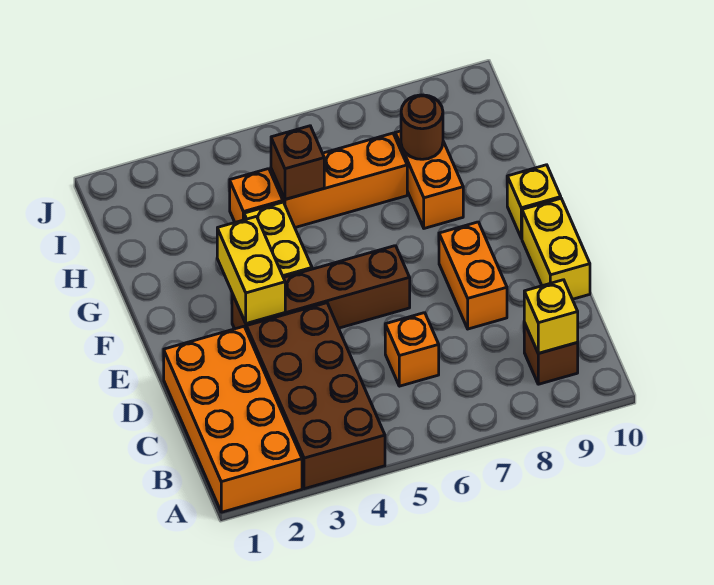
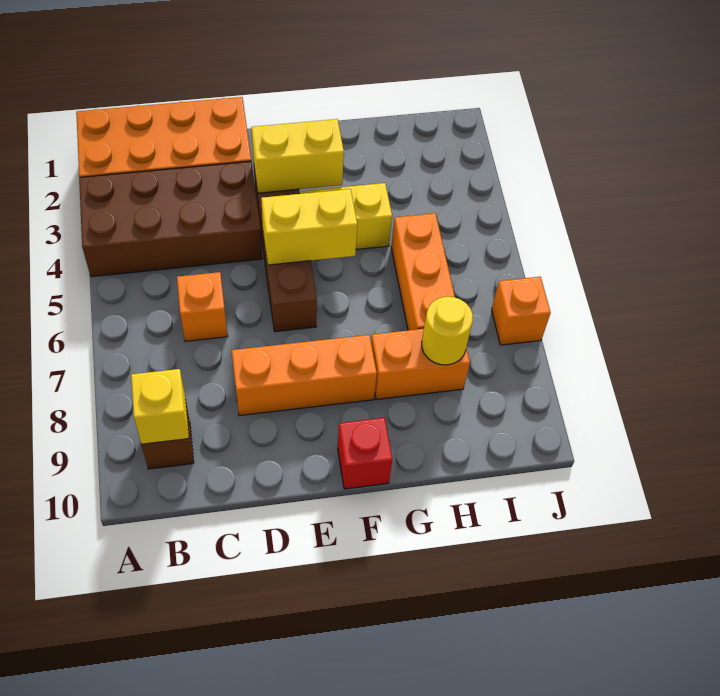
orange brick D8:E8 level 1 -> orange brick D8:F8 level 1
yellow brick D10:E10 level 1 -> yellow brick E5:F5 level 2
yellow brick F10 level 1 -> red brick F10 level 1
orange brick H4 level 1 -> orange brick J7 level 1
brown brick H5 level 2 -> none
brown round brick H8 level 2 -> yellow round brick H8 level 2

